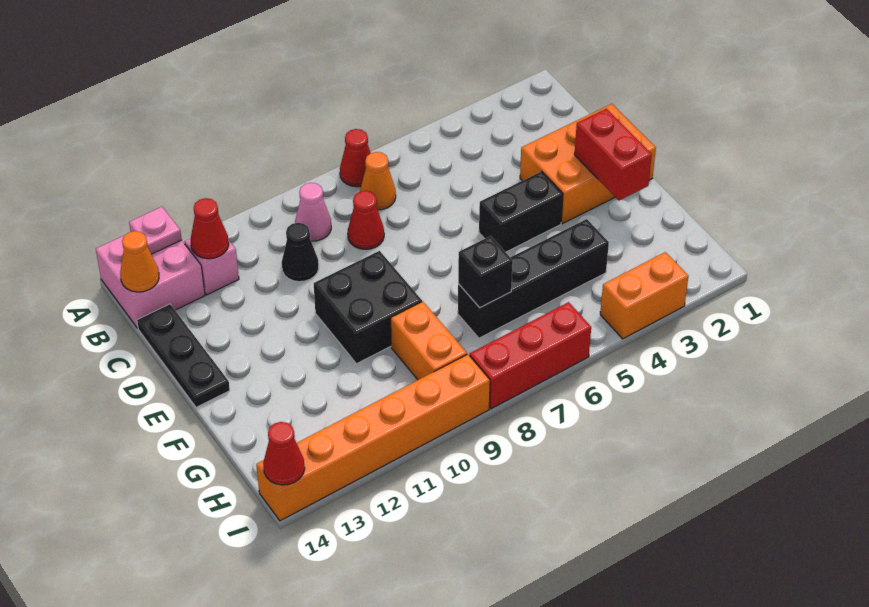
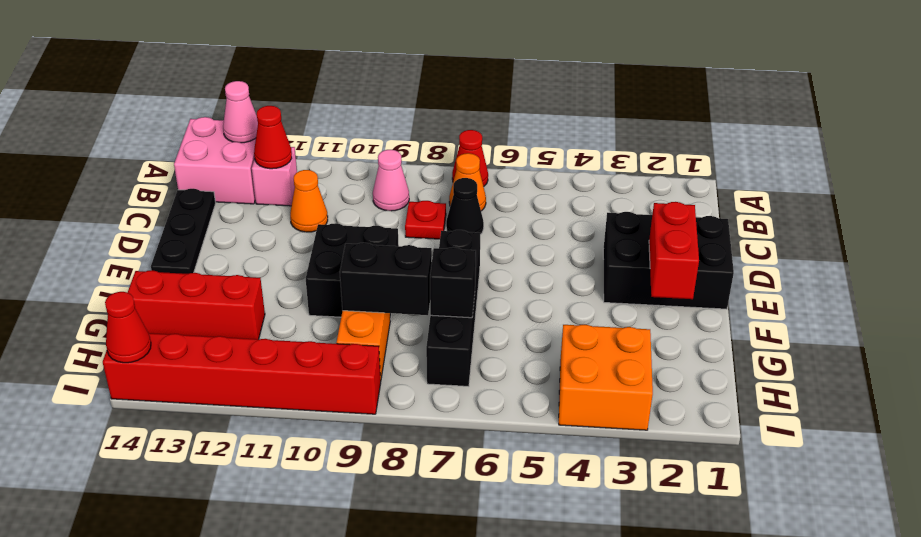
pink plate A13 level 2 -> pink cone A13 level 2
orange cone B14 level 2 -> orange cone C11 level 1
red cone C8 level 1 -> red plate C8 level 1
black cone C10 level 1 -> black cone C7 level 1
orange brick D1:E3 level 1 -> black brick D1:E3 level 1
black brick E4:E5 level 1 -> black brick G8:G9 level 2
black brick G4:G7 level 1 -> black brick E7:H7 level 1
orange brick I3:I4 level 1 -> orange brick H3:I4 level 1
red brick I6:I8 level 1 -> red brick G12:G14 level 1
orange brick I9:I14 level 1 -> red brick I9:I14 level 1

